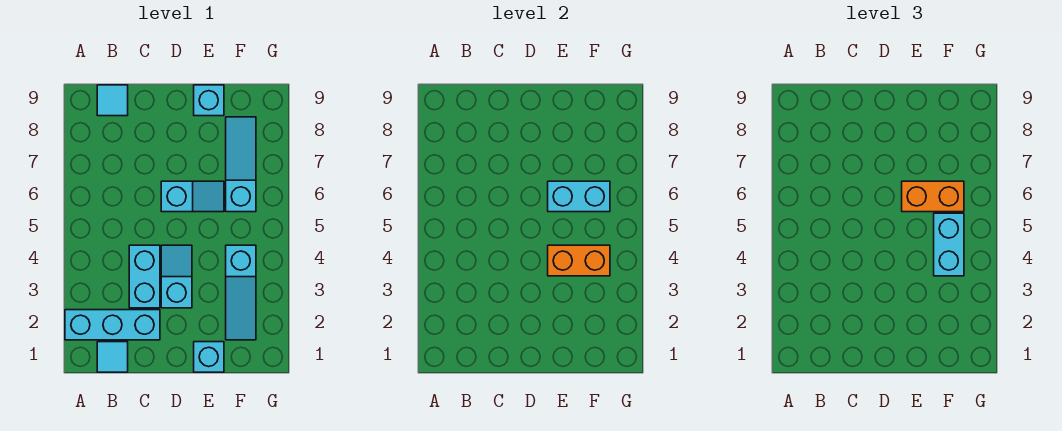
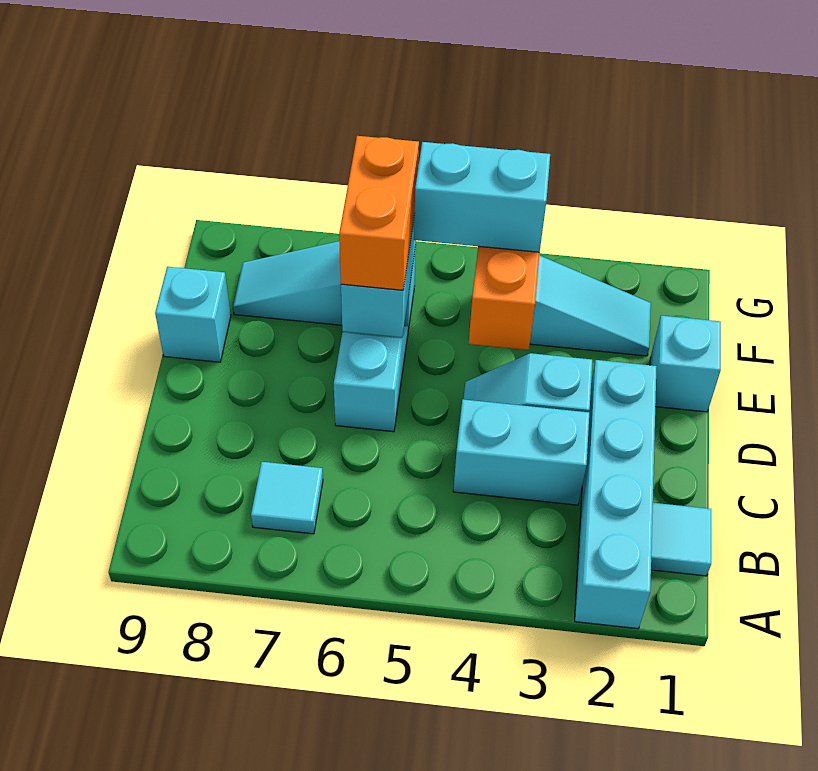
cyan brick A2:C2 level 1 -> cyan brick A2:D2 level 1
cyan tile B9 level 1 -> cyan tile B7 level 1

